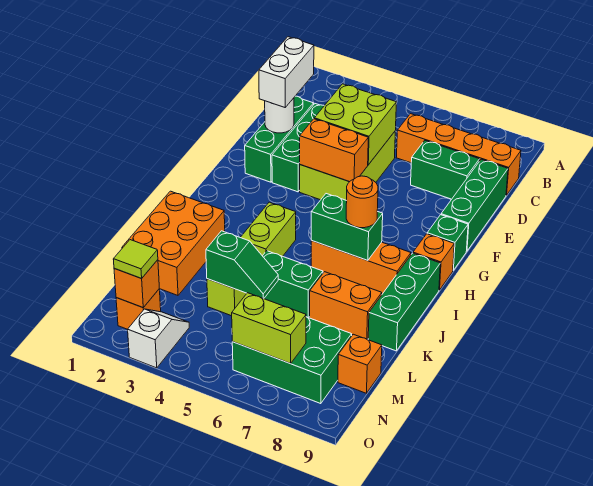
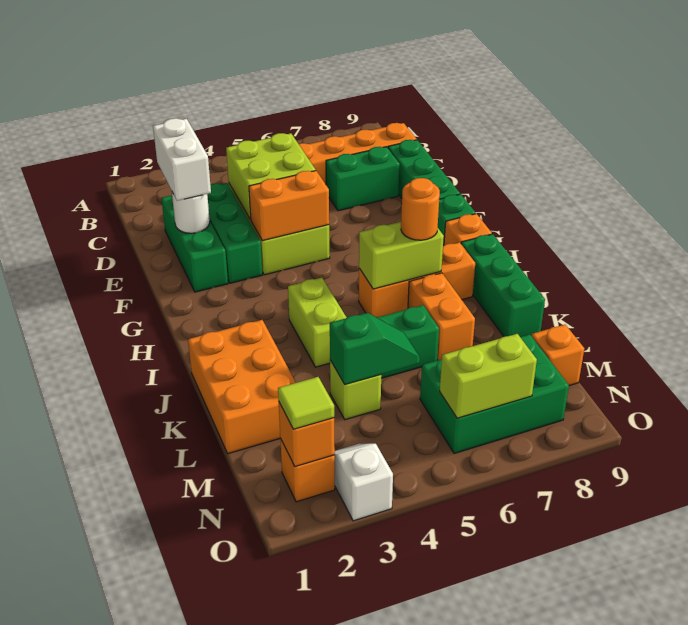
green brick I6:I7 level 2 -> lime brick I6:I7 level 2
orange brick K7:K8 level 1 -> orange brick J7:K7 level 1

